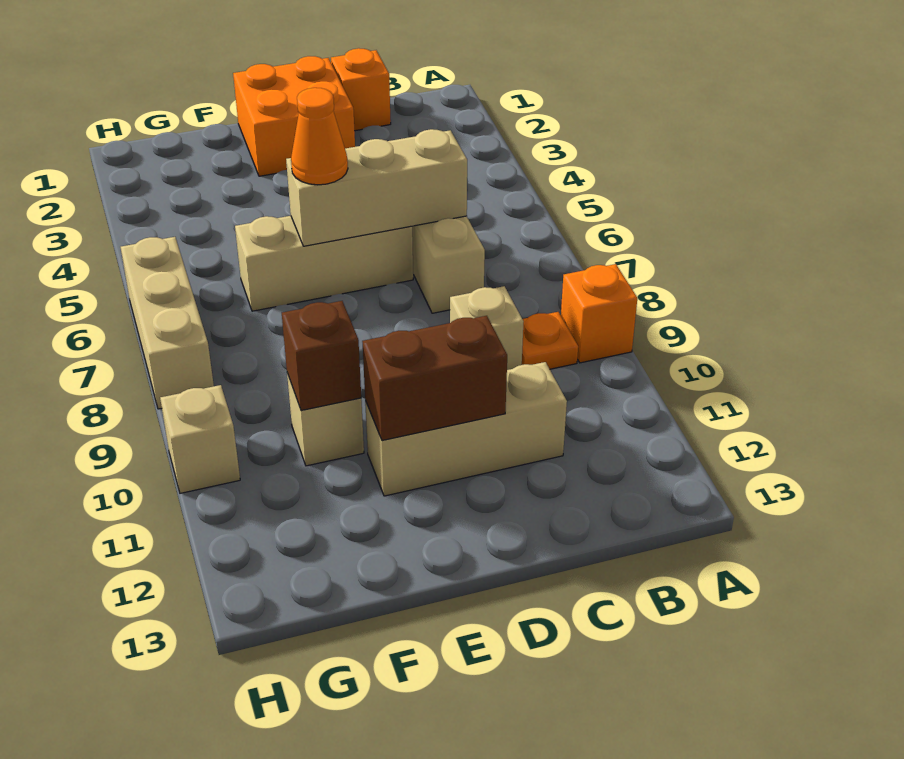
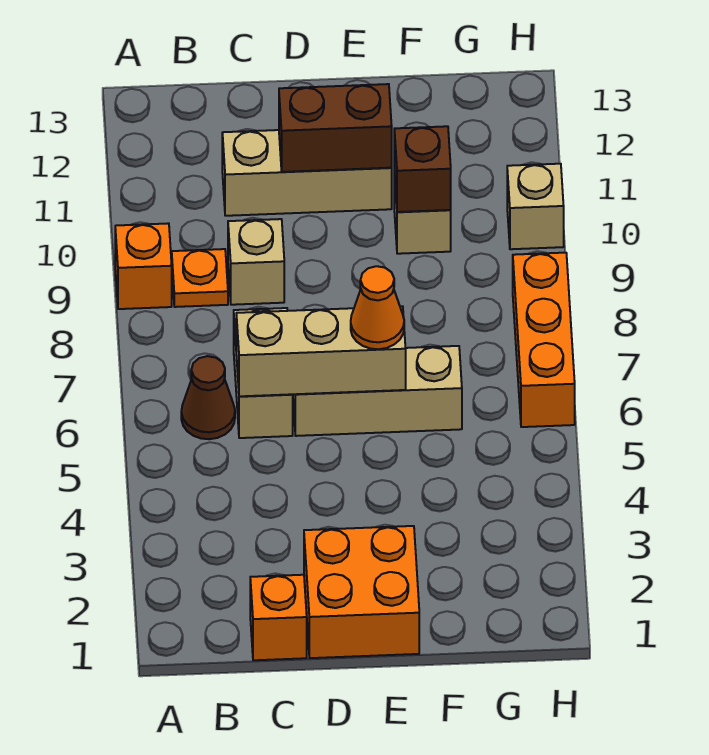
none -> brown cone B6 level 1
tan brick H6:H8 level 1 -> orange brick H6:H8 level 1

